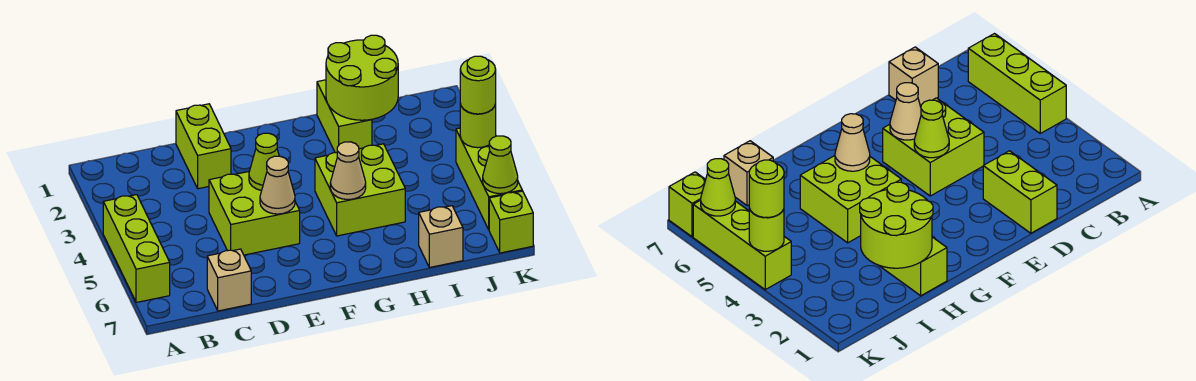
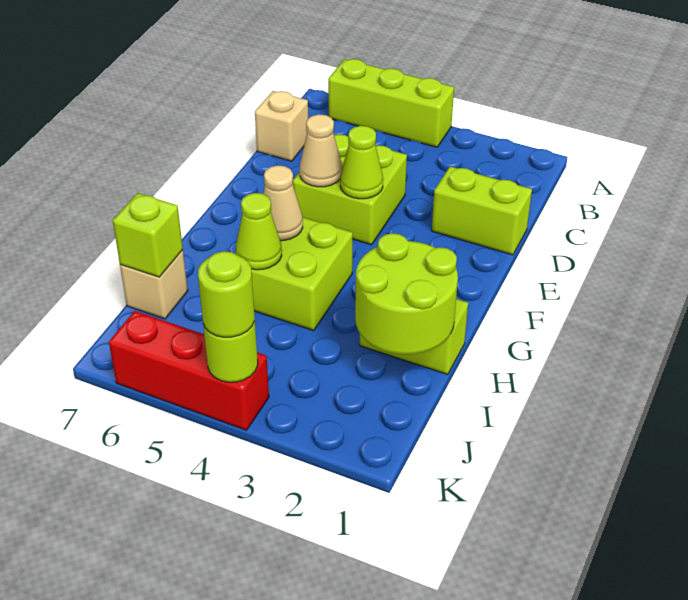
lime brick K4:K6 level 1 -> red brick K4:K6 level 1
lime cone K6 level 2 -> lime cone H5 level 2
lime brick K7 level 1 -> lime brick I7 level 2

